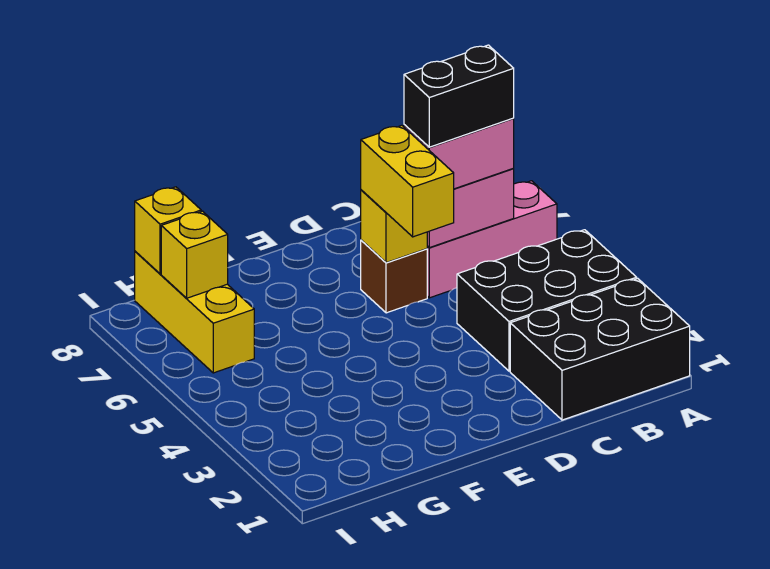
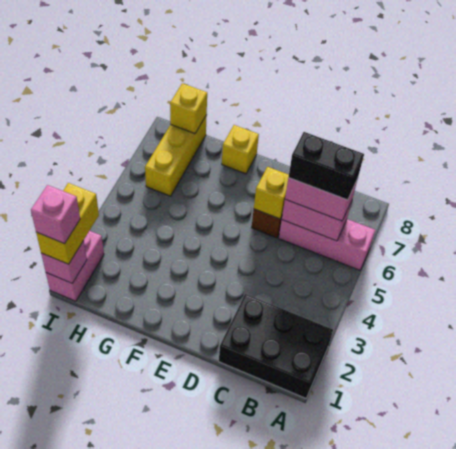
black brick A3:C4 level 1 -> none
yellow brick D5:D6 level 3 -> yellow brick I1:I2 level 3
yellow brick H7 level 2 -> yellow brick F8 level 1
none -> pink brick I1:I2 level 1
none -> pink brick I1 level 2
none -> pink brick I1 level 4

